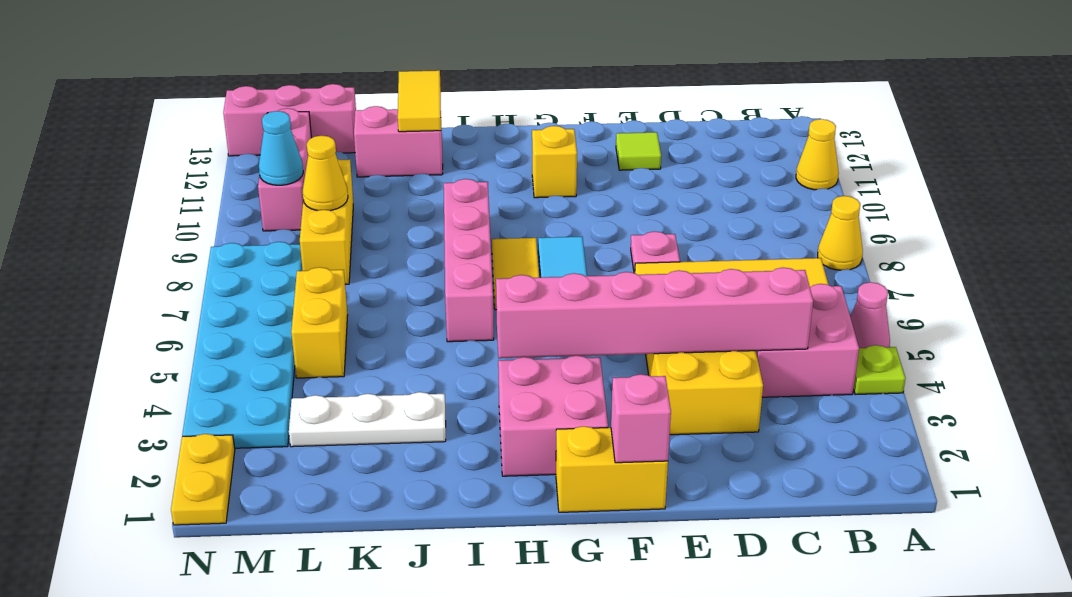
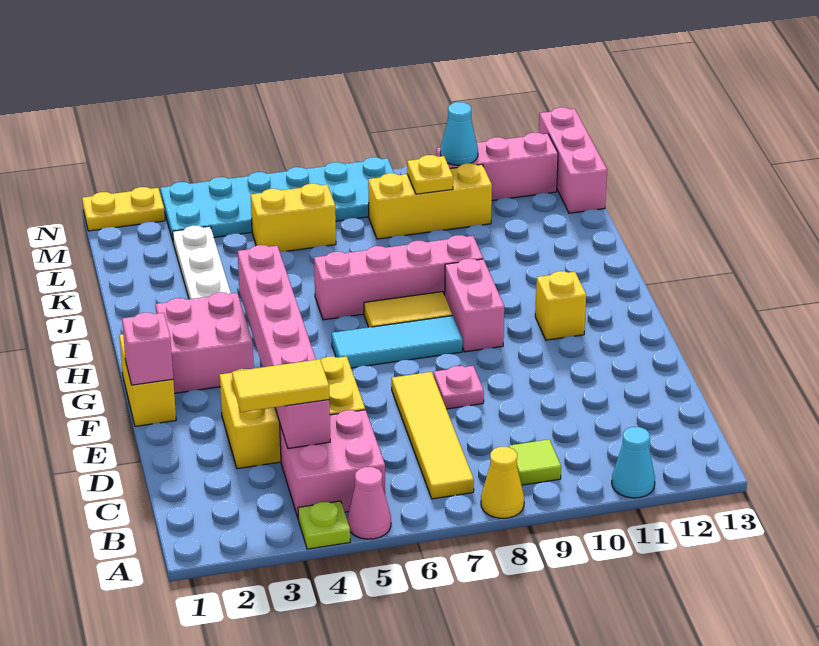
yellow cone A11 level 1 -> cyan cone A11 level 1
lime tile E12 level 1 -> lime tile B9 level 1
pink brick J12:K12 level 1 -> pink brick G9:H9 level 1
yellow tile J12:J13 level 2 -> yellow tile C3:C4 level 3
yellow cone L9 level 2 -> yellow plate L9 level 2

